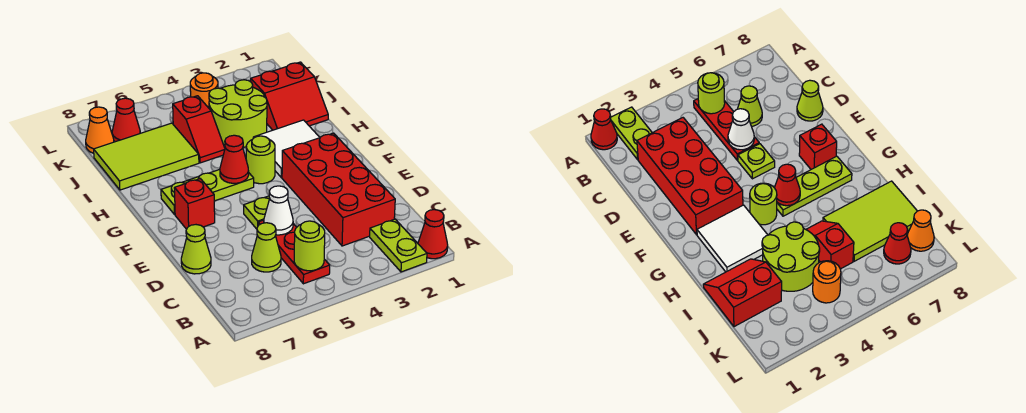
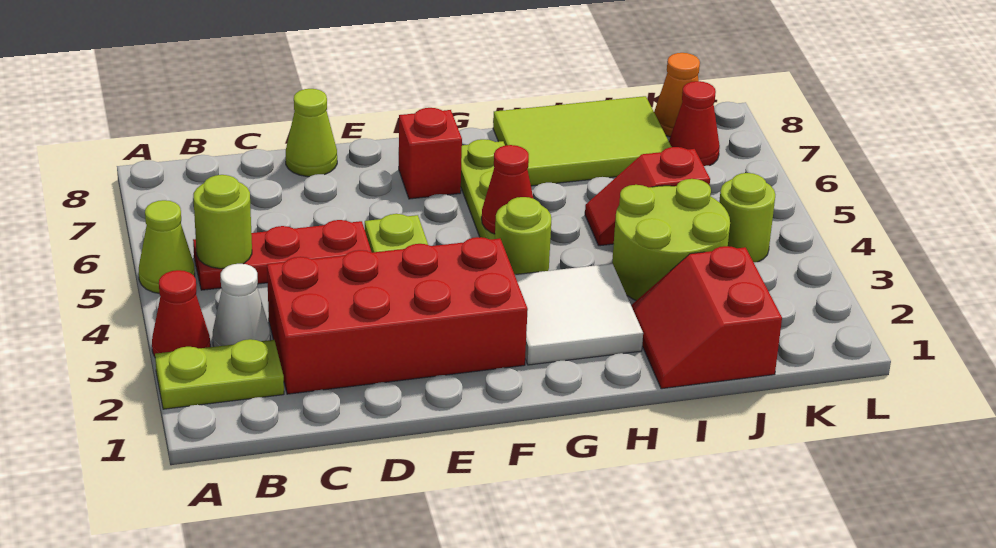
red cone A1 level 1 -> red cone A3 level 1
lime cone C6 level 1 -> lime cone A5 level 1
white cone D5 level 2 -> white cone B3 level 1
lime tile I6:J8 level 1 -> lime tile H7:J8 level 1
orange round brick K4 level 1 -> lime round brick K4 level 1

